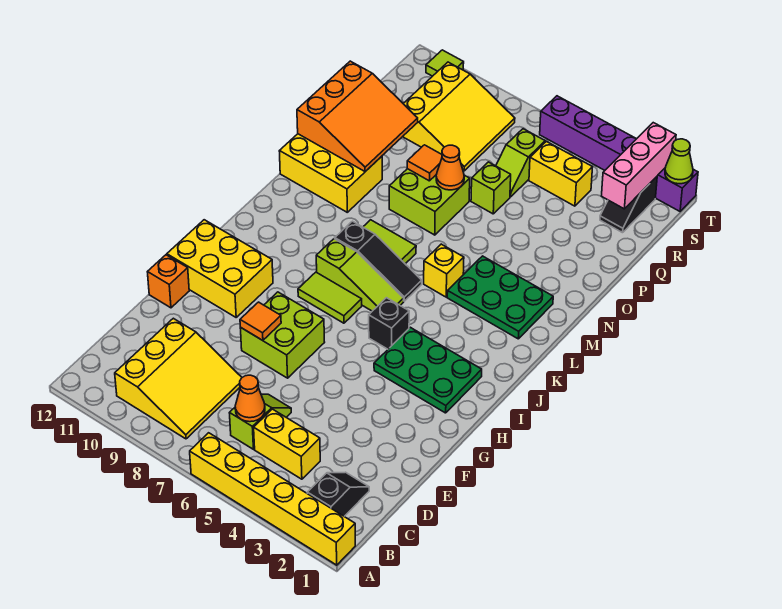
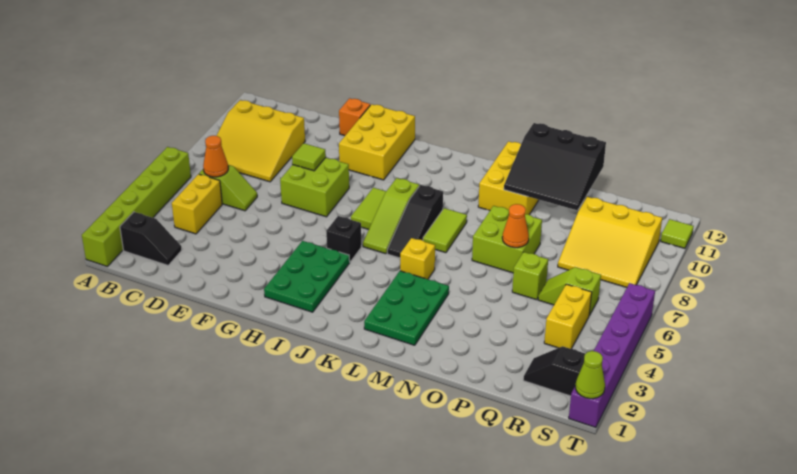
yellow brick A1:A6 level 1 -> lime brick A1:A6 level 1
orange tile F8 level 2 -> lime tile F8 level 2
orange slope N10:P12 level 2 top 12 -> black slope N10:P12 level 2 top 12
orange tile O8 level 2 -> none
pink brick R2:T2 level 2 -> none

